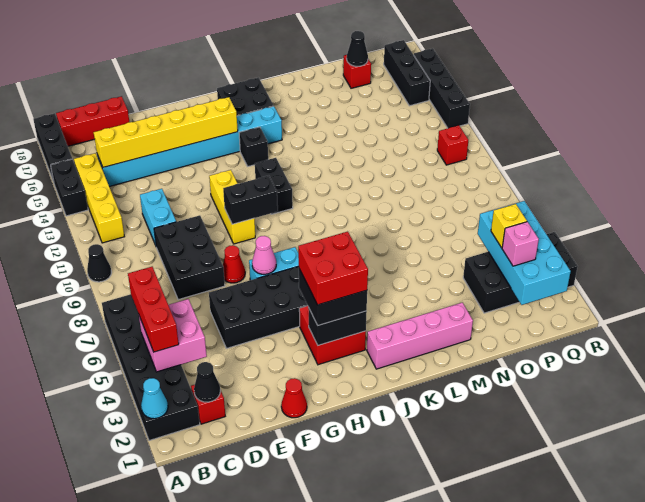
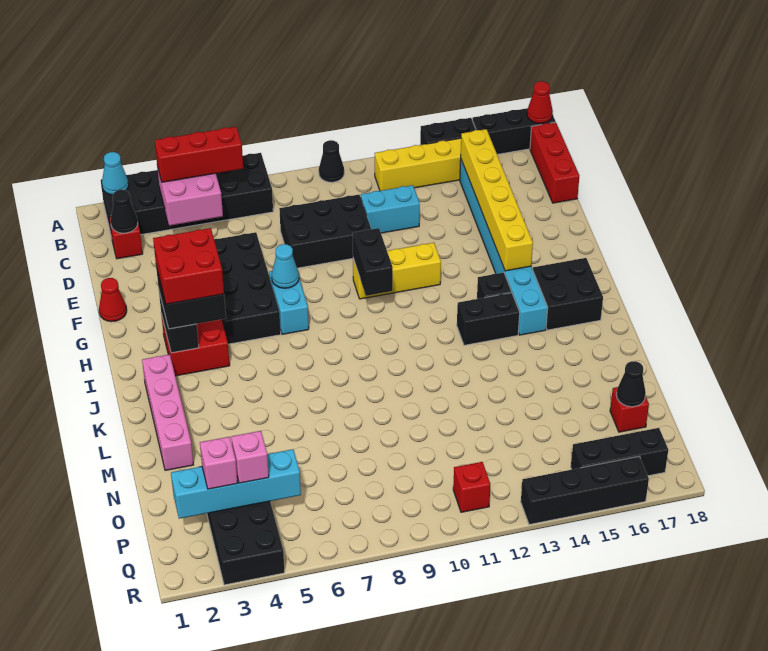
red cone F8 level 1 -> red cone A18 level 2
pink cone G7 level 2 -> cyan cone G7 level 2
black brick I11:I12 level 1 -> black brick J13:J14 level 1
cyan brick P2:Q5 level 2 -> cyan brick P2:P5 level 2
yellow brick P4 level 3 -> pink brick P4 level 3

